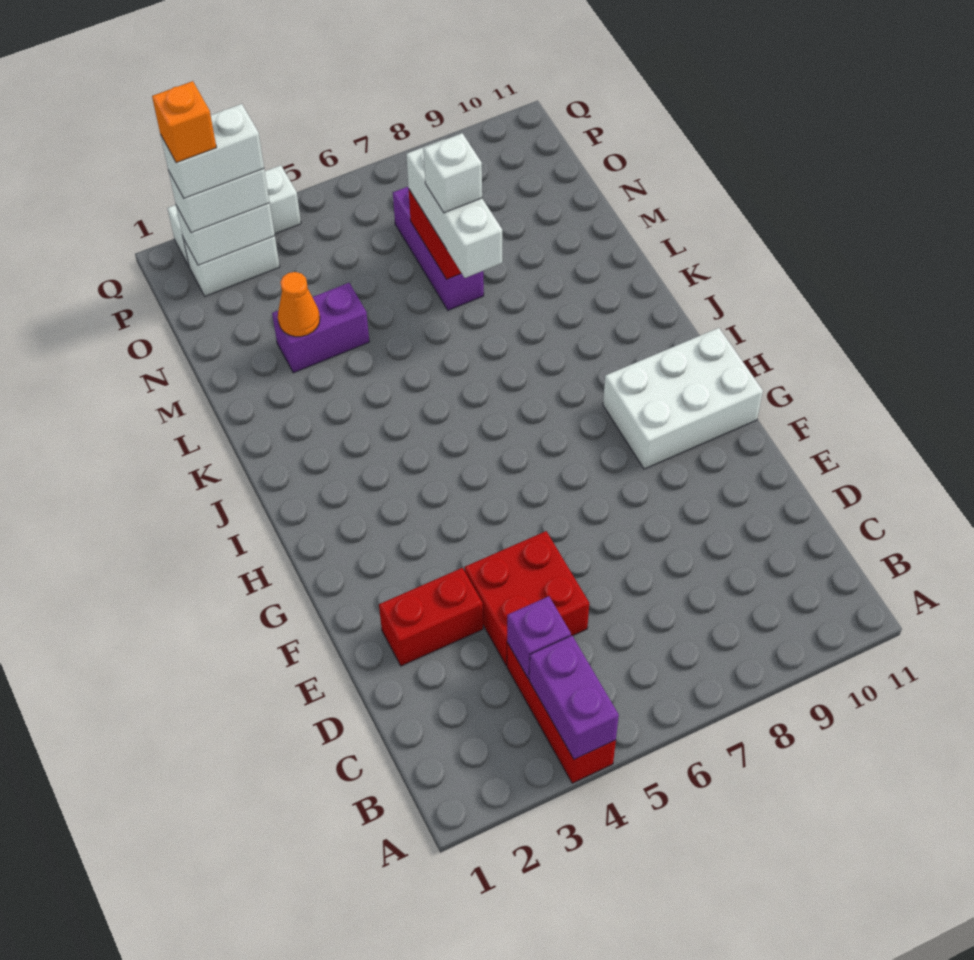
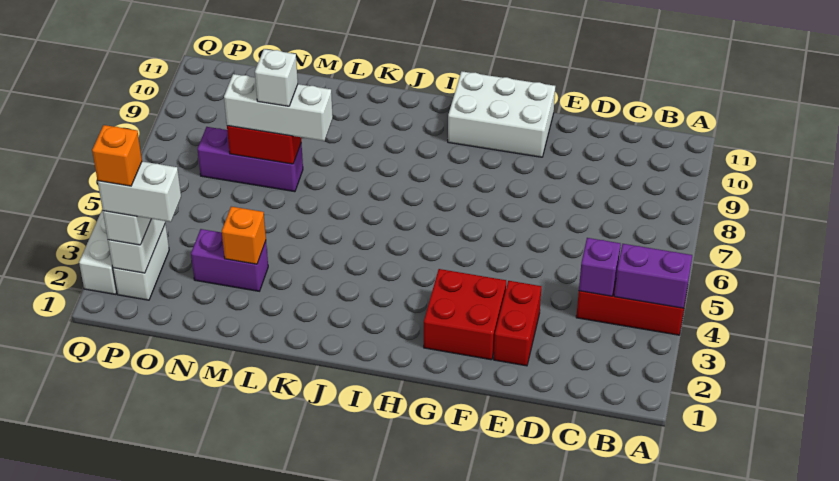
red brick D4:E5 level 1 -> red brick F2:G3 level 1
white brick G9:H11 level 1 -> white brick F10:H11 level 1
purple brick M3:M4 level 1 -> purple brick M3:N3 level 1
orange cone M3 level 2 -> orange brick M3 level 2
white brick P2:P3 level 4 -> white brick O2:P2 level 4

